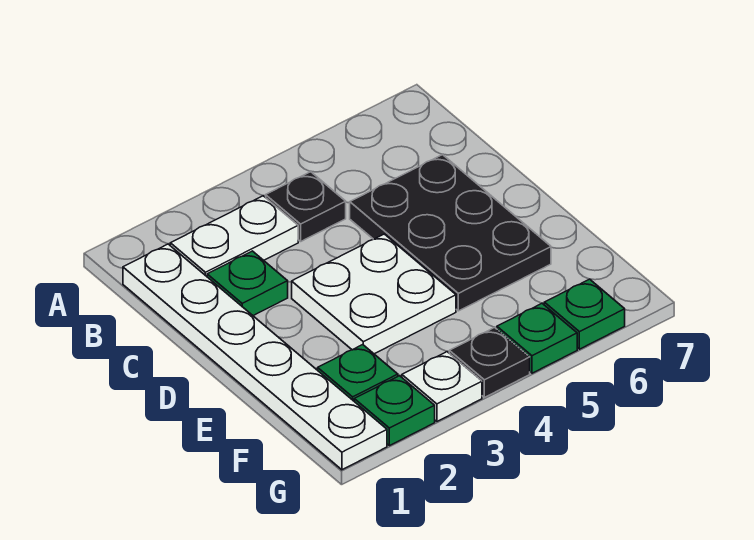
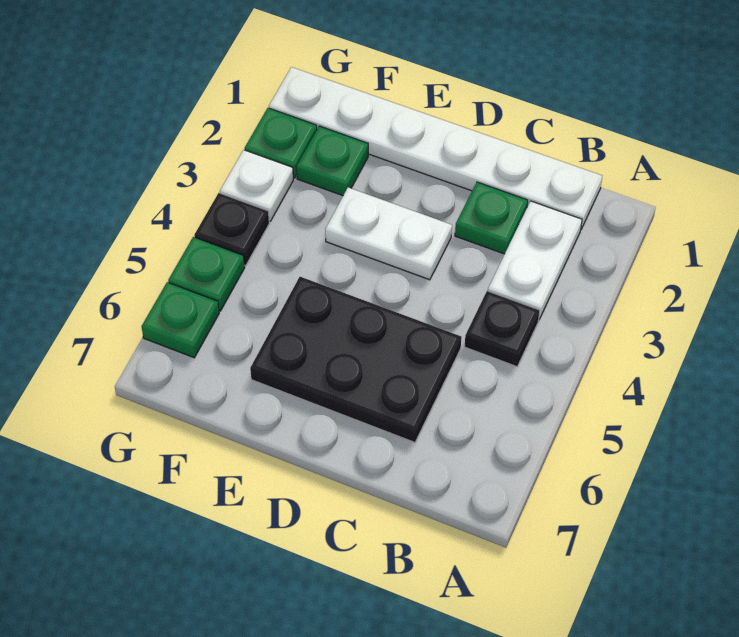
white plate D3:E4 level 1 -> white plate D3:E3 level 1

